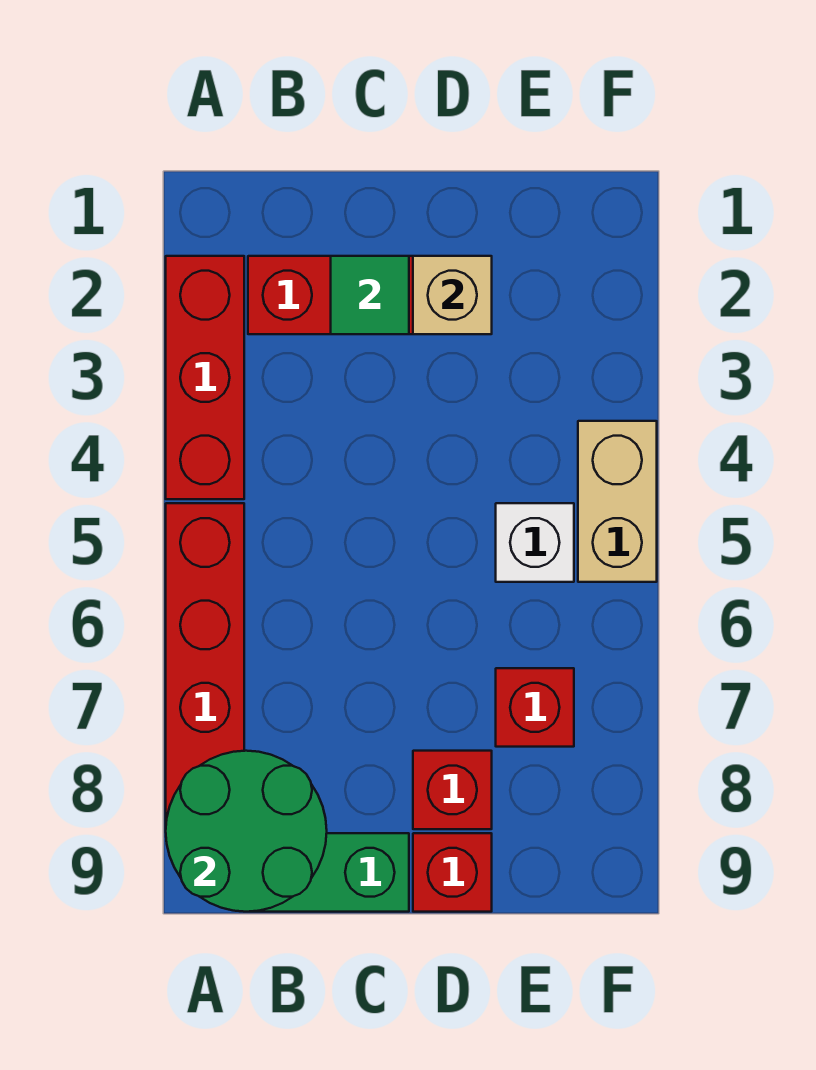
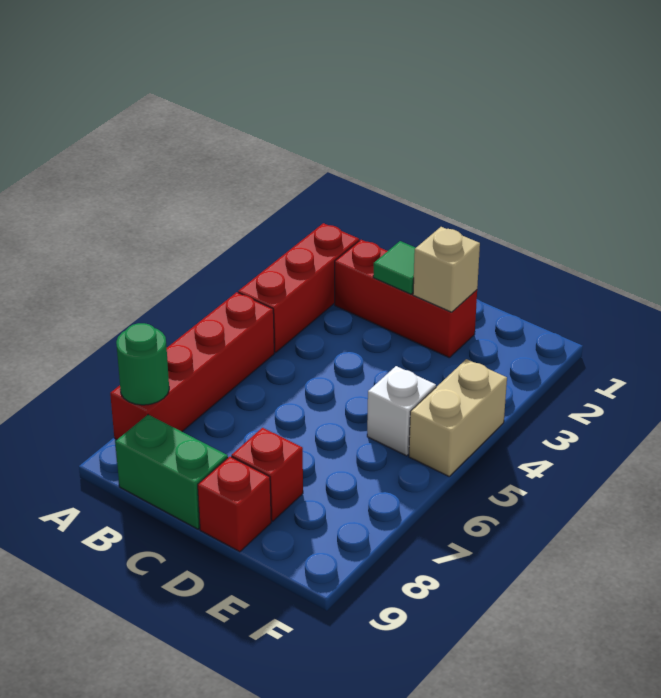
green round brick A8:B9 level 2 -> green round brick A8 level 2
red brick E7 level 1 -> none

